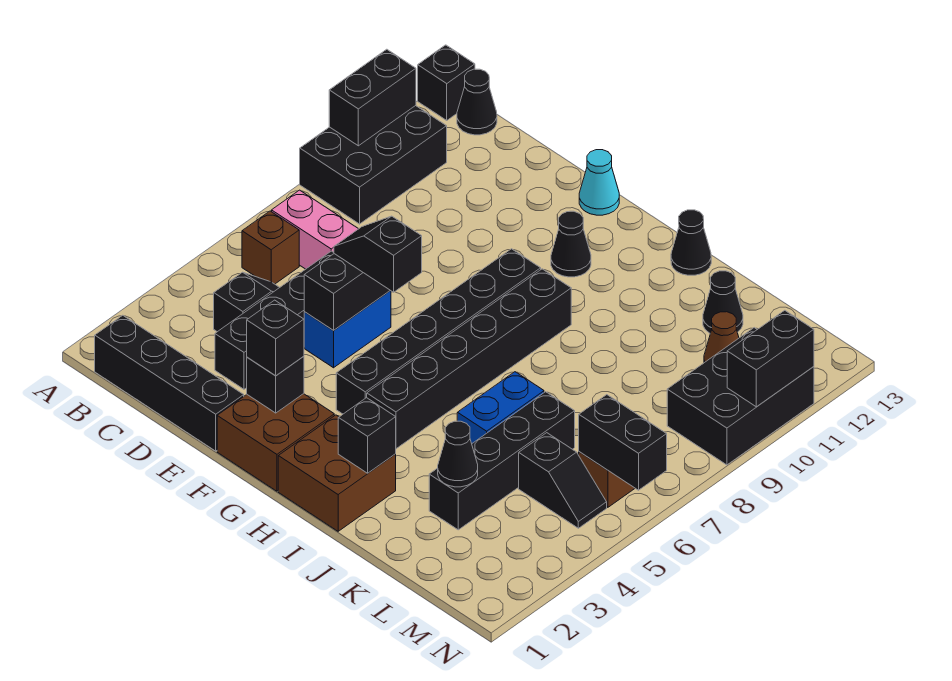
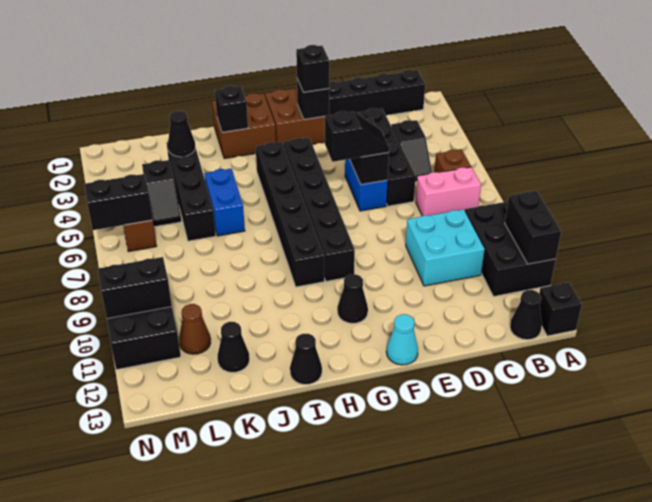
none -> cyan brick C9:D10 level 1
black slope L5:M5 level 1 top L -> black slope L4:L5 level 1 top 4
black brick N10:N11 level 2 -> black brick M10:N10 level 2

